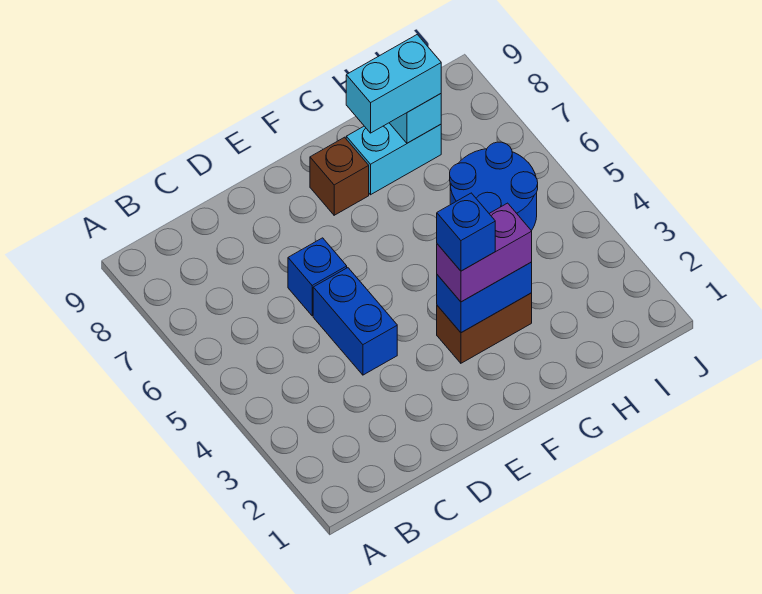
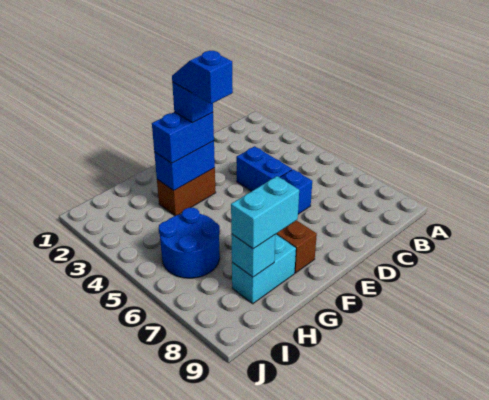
purple brick F3:G3 level 3 -> blue brick F3:G3 level 3
none -> blue slope F3:F4 level 5 top 4

